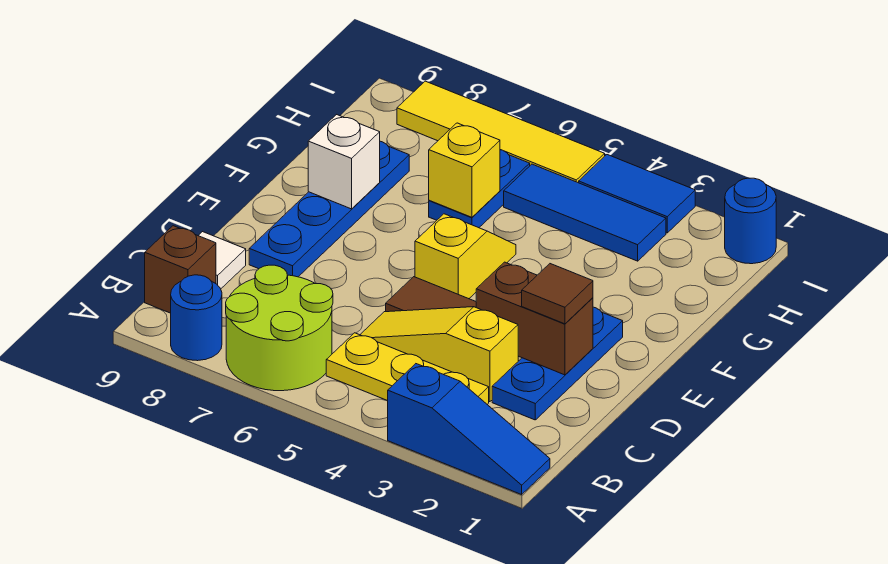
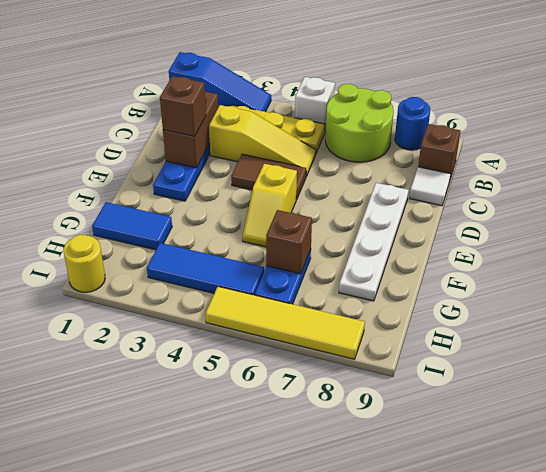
blue slope A1:A3 level 1 top 3 -> blue slope A1:A3 level 1 top 1
brown brick D2:D3 level 2 -> brown brick C2:D2 level 2
brown tile D2 level 3 -> brown brick D2 level 3
blue plate D8:G8 level 1 -> white plate D8:G8 level 1
white brick F8 level 2 -> white brick A5 level 1
yellow brick G6 level 2 -> brown brick G6 level 2
blue round brick I1 level 1 -> yellow round brick I1 level 1
blue tile I3:I4 level 1 -> blue tile G1:G2 level 1

